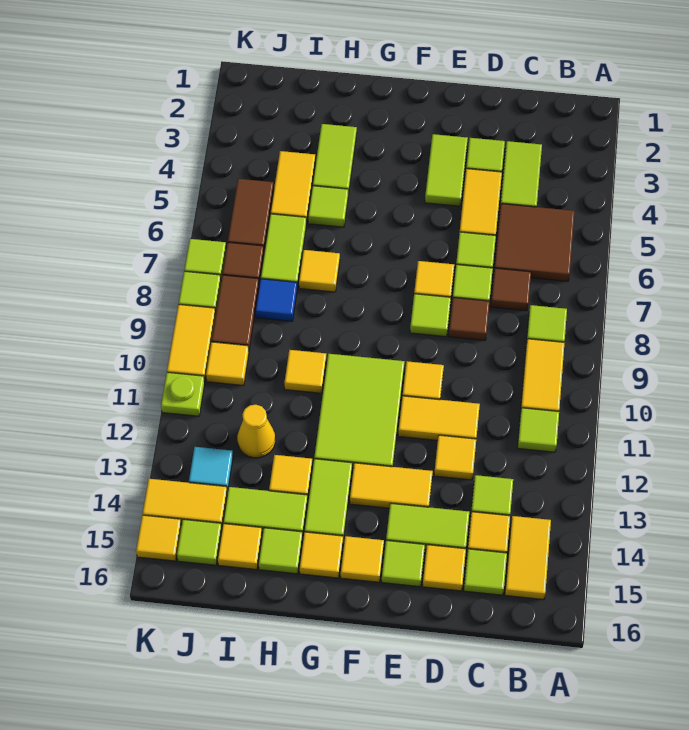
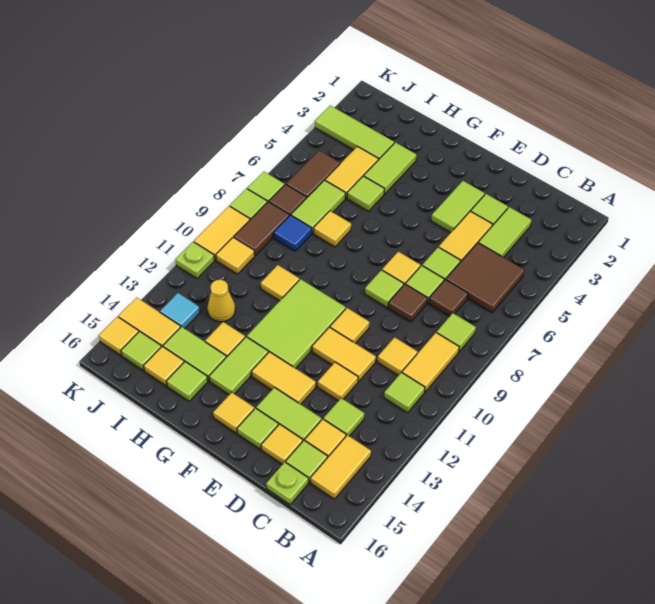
none -> lime plate C16 level 1
yellow tile G15 level 1 -> yellow tile C10 level 1
none -> lime tile I3:K3 level 1

